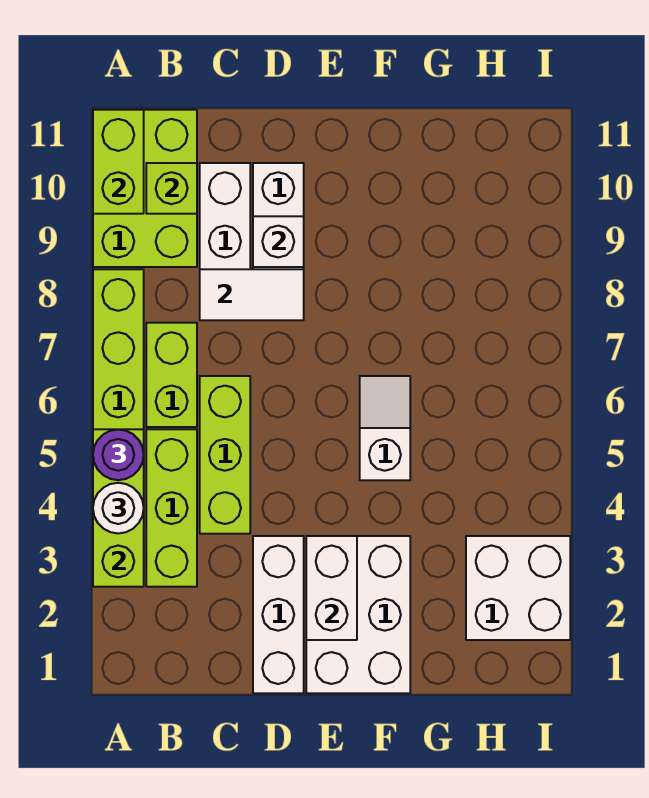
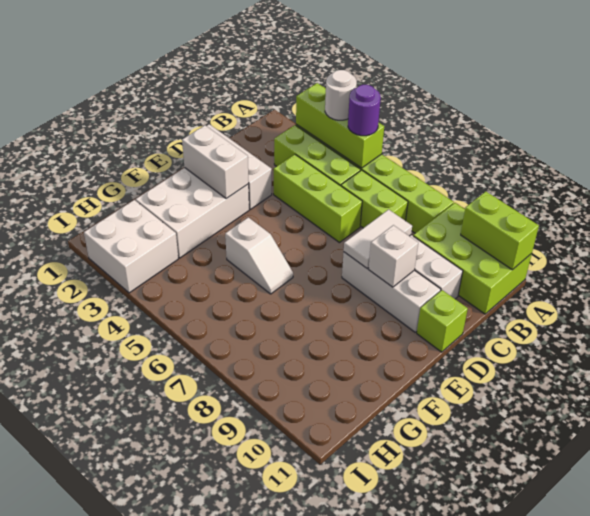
lime brick B10 level 2 -> lime brick D11 level 1
white brick E1:F3 level 1 -> white brick E2:G3 level 1

